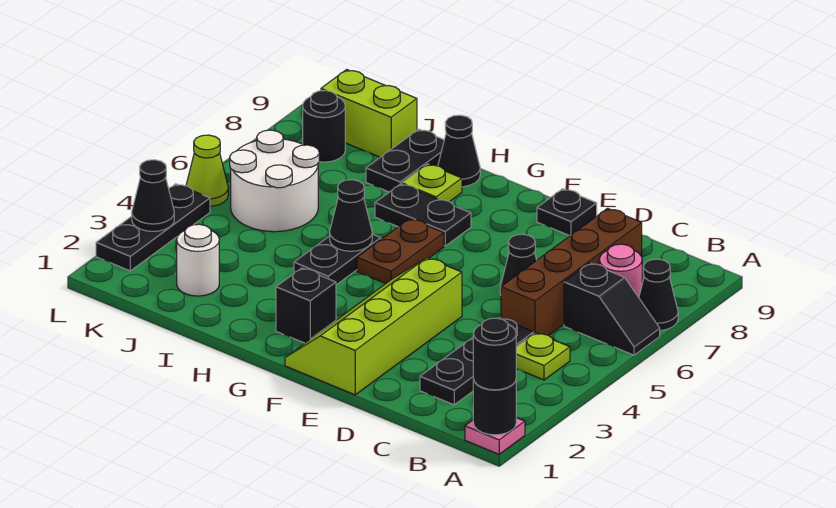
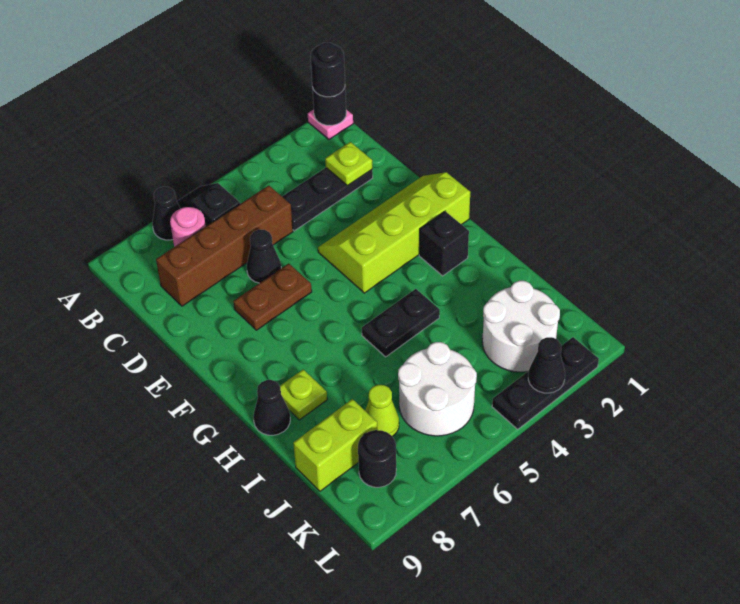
lime plate B4 level 1 -> lime plate C2 level 2
lime slope E1:F4 level 1 top E -> lime slope E1:F4 level 1 top F
black plate E9 level 1 -> none
brown plate G5:G6 level 1 -> brown plate E6:E7 level 1
black plate G7:H7 level 1 -> none
black cone H5 level 2 -> none
black plate I8:I9 level 1 -> none
white round brick J2 level 1 -> white round brick J2:K3 level 1
lime brick J9:K9 level 1 -> lime brick J8:J9 level 1
lime cone L5 level 1 -> lime cone J7 level 1

